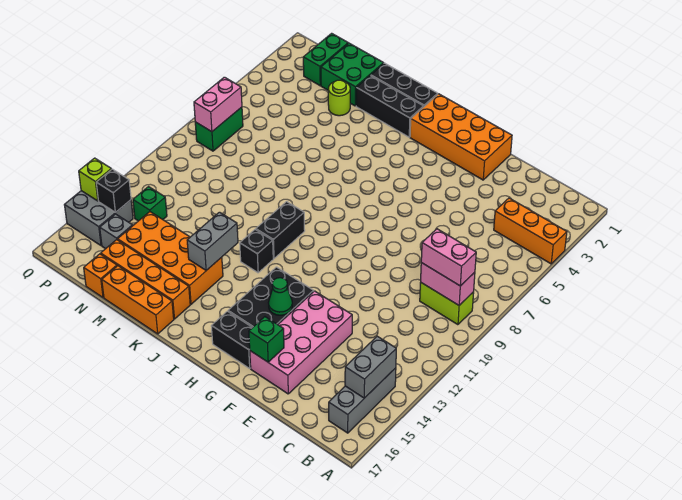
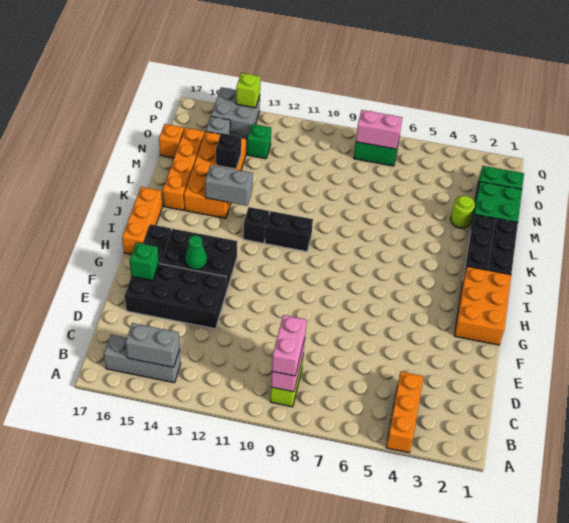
pink brick E13:F16 level 1 -> black brick E13:F16 level 1
orange brick F1:I2 level 1 -> orange brick G1:I2 level 1
orange brick K17:M17 level 1 -> orange brick H17:J17 level 1
black brick P14 level 2 -> black brick M14 level 2

